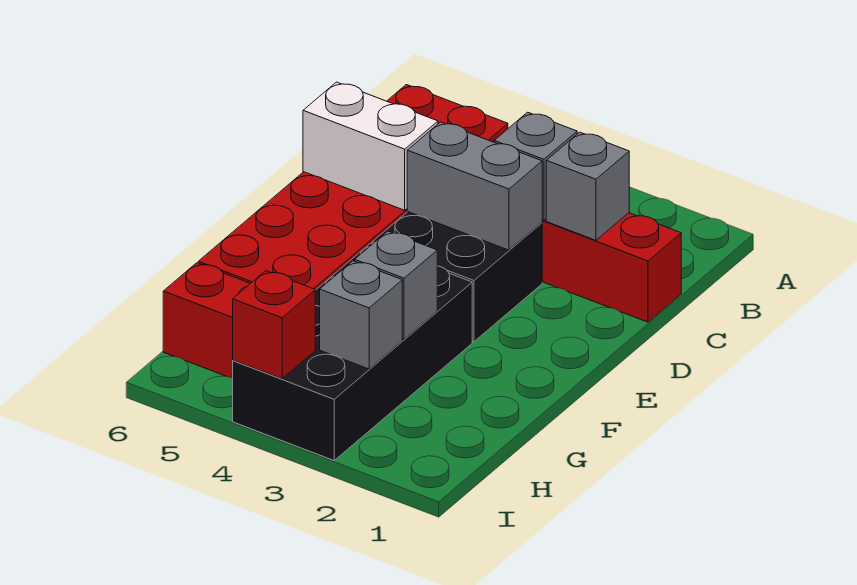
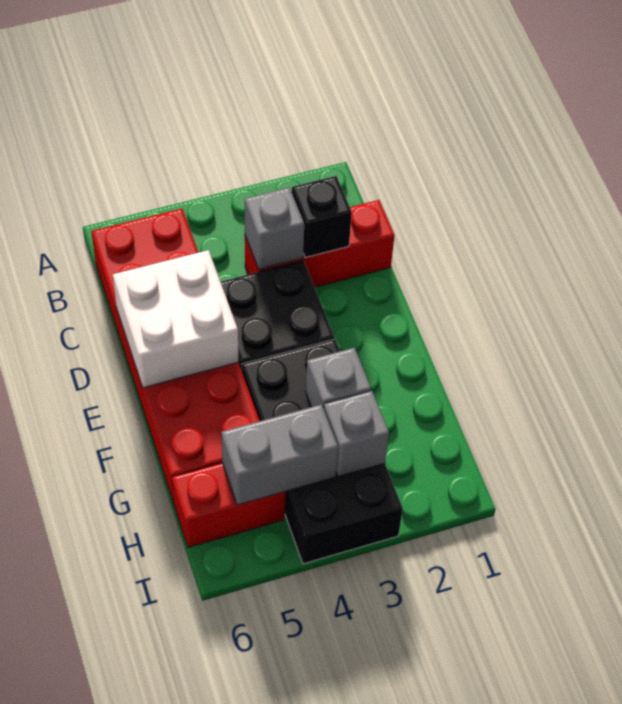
grey brick C2 level 2 -> black brick C2 level 2
grey brick D3:D4 level 2 -> grey brick H4:H5 level 2
white brick D5:D6 level 2 -> white brick D5:E6 level 2
red brick I4 level 2 -> none

